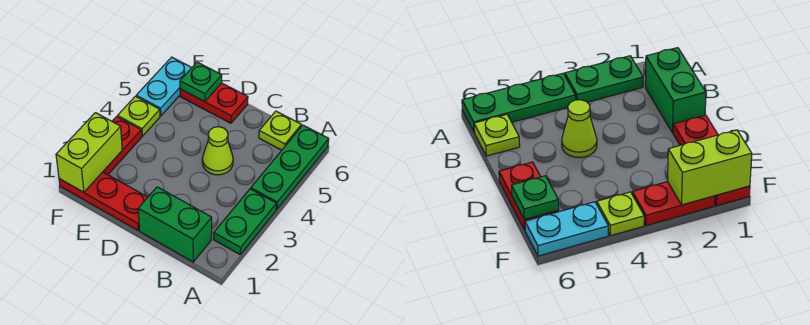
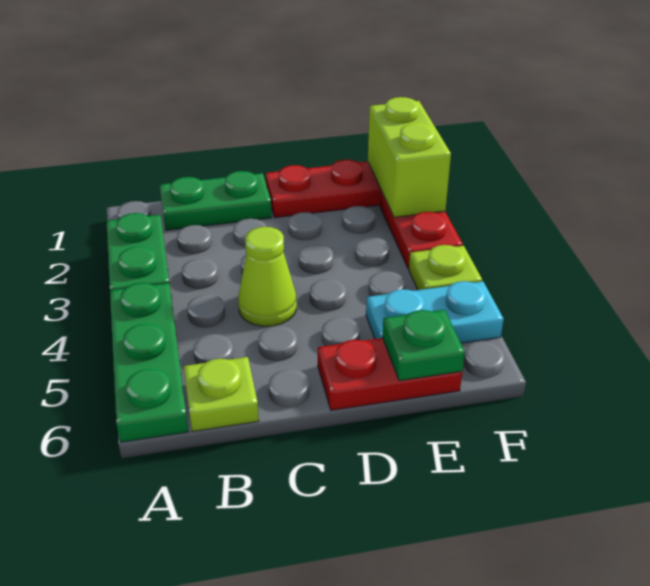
green brick B1:C1 level 1 -> green plate B1:C1 level 1
cyan plate F5:F6 level 1 -> cyan plate E5:F5 level 1

